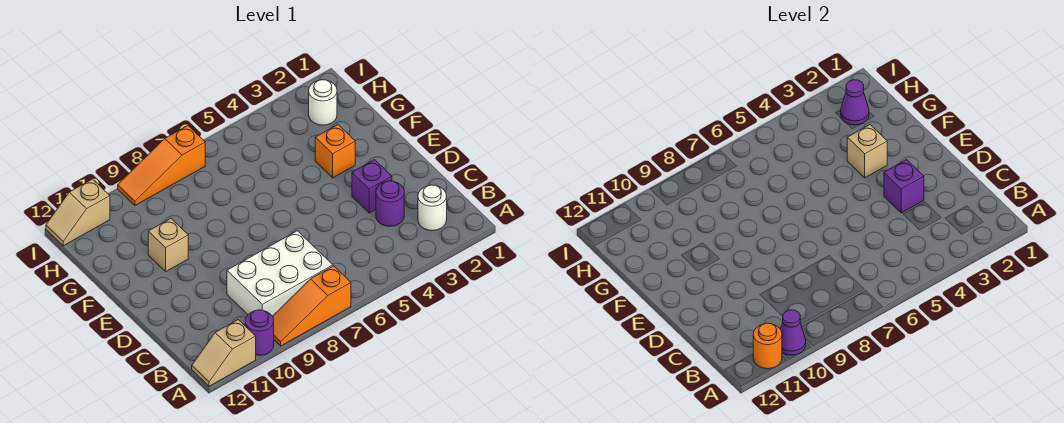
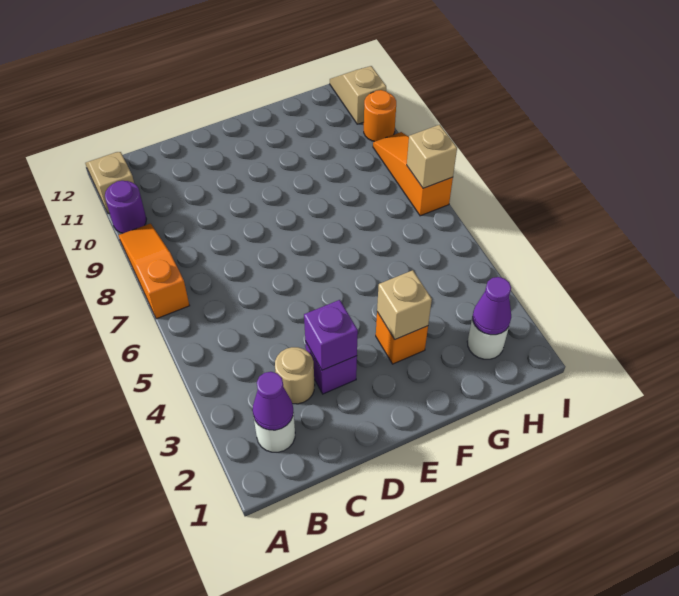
purple cone A10 level 2 -> purple cone B2 level 2
orange round brick A11 level 2 -> orange round brick I10 level 1
white brick B7:C9 level 1 -> none
purple round brick C3 level 1 -> tan round brick C3 level 1
tan brick F10 level 1 -> tan brick I7 level 2

